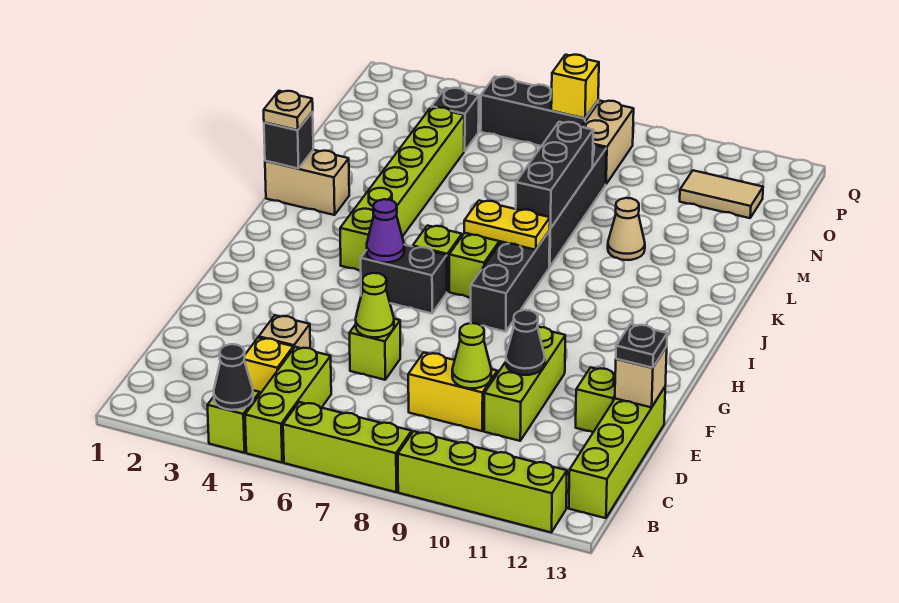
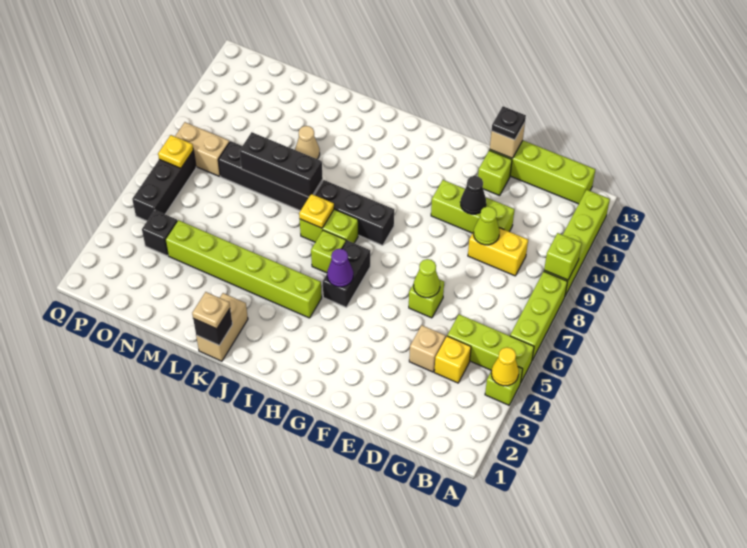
black cone A4 level 2 -> yellow cone A4 level 2
none -> lime brick A9 level 2
yellow brick D8:D9 level 1 -> yellow brick C9:D9 level 1
yellow plate J7:J8 level 2 -> yellow plate J7 level 2
tan tile O11:O12 level 1 -> none
yellow brick P7 level 2 -> yellow plate P7 level 2

